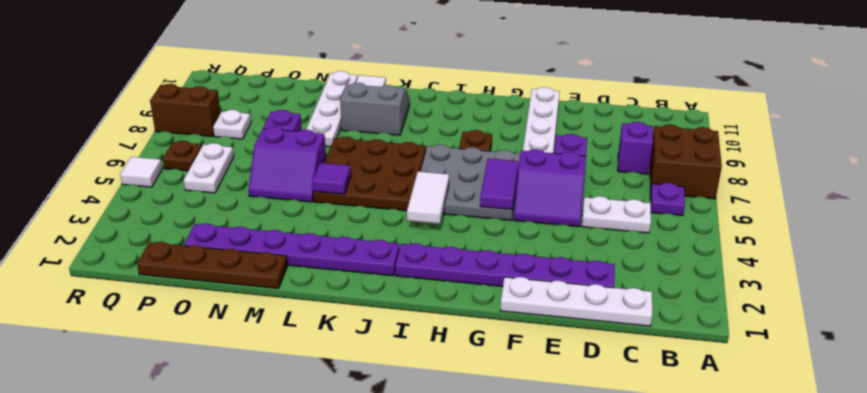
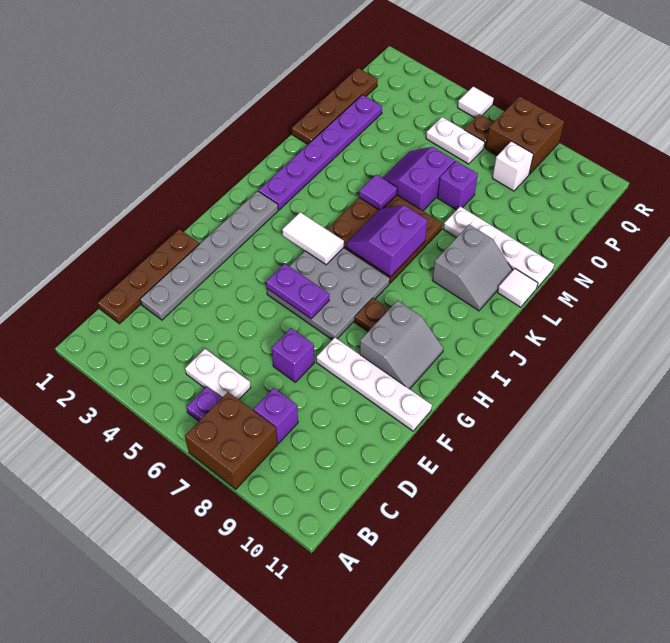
white plate C1:F1 level 1 -> brown plate C1:F1 level 1
white plate C5:D5 level 1 -> white plate C5:C6 level 1
purple plate D2:I2 level 1 -> grey plate D2:I2 level 1
purple slope E5:F6 level 1 top 6 -> purple slope J6:K7 level 2 top 7
purple tile G5:G6 level 2 -> purple plate G5:G6 level 2
none -> grey slope G9:H10 level 1 top 9
white plate P8 level 1 -> white brick P8 level 1
brown brick Q8:R8 level 1 -> brown brick Q7:R8 level 1

